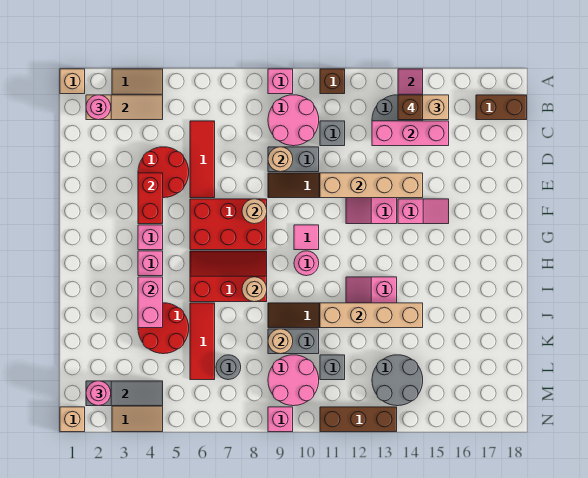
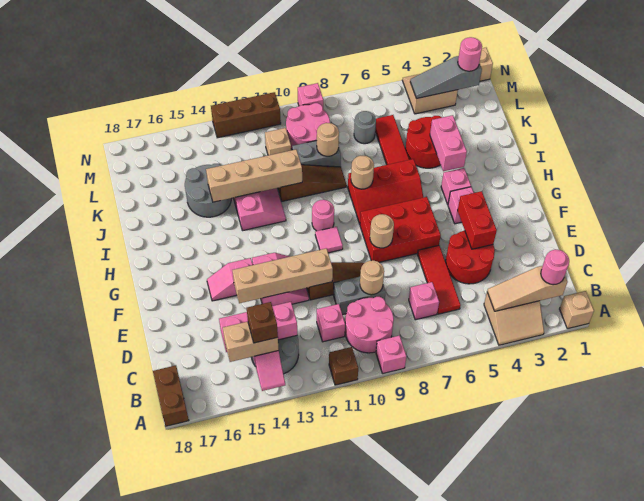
brown brick B17:B18 level 1 -> brown brick A18:B18 level 1
none -> pink brick C7 level 1
grey brick C11 level 1 -> pink brick C11 level 1
grey brick L11 level 1 -> tan brick L11 level 1
grey round brick L13:M14 level 1 -> grey round brick J14:K15 level 1

